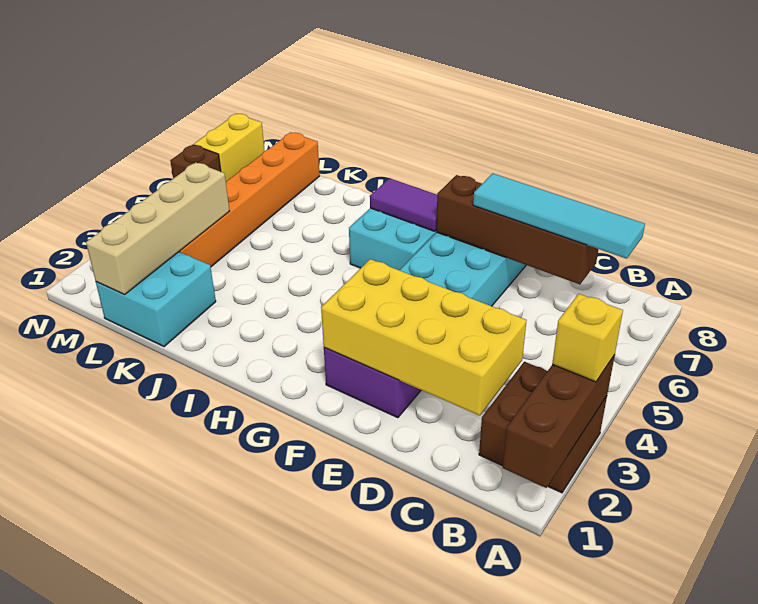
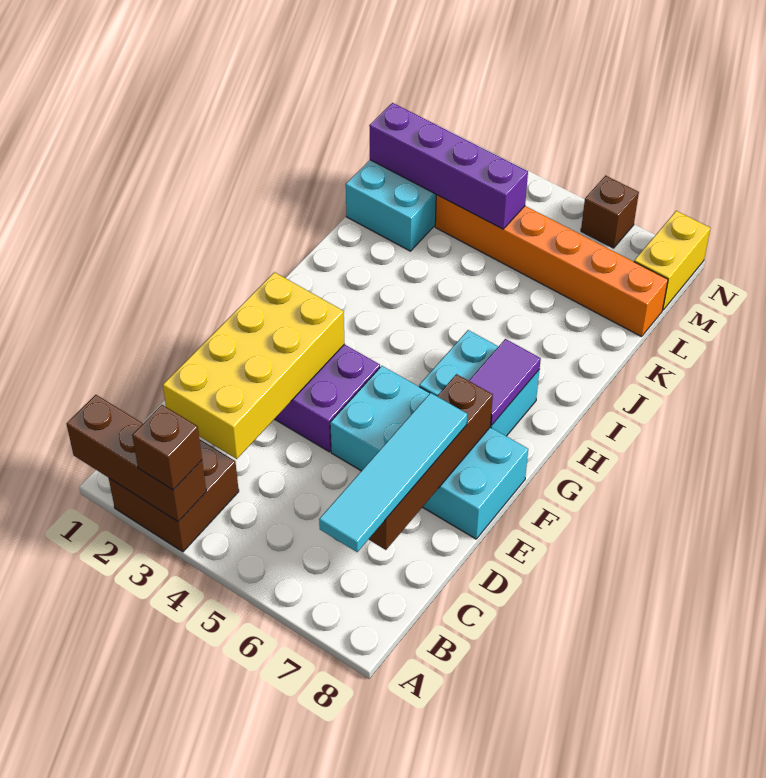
yellow brick A3 level 3 -> brown brick A3 level 3
tan brick L1:L4 level 2 -> purple brick L1:L4 level 2
yellow brick N7:N8 level 1 -> yellow brick M8:N8 level 1

